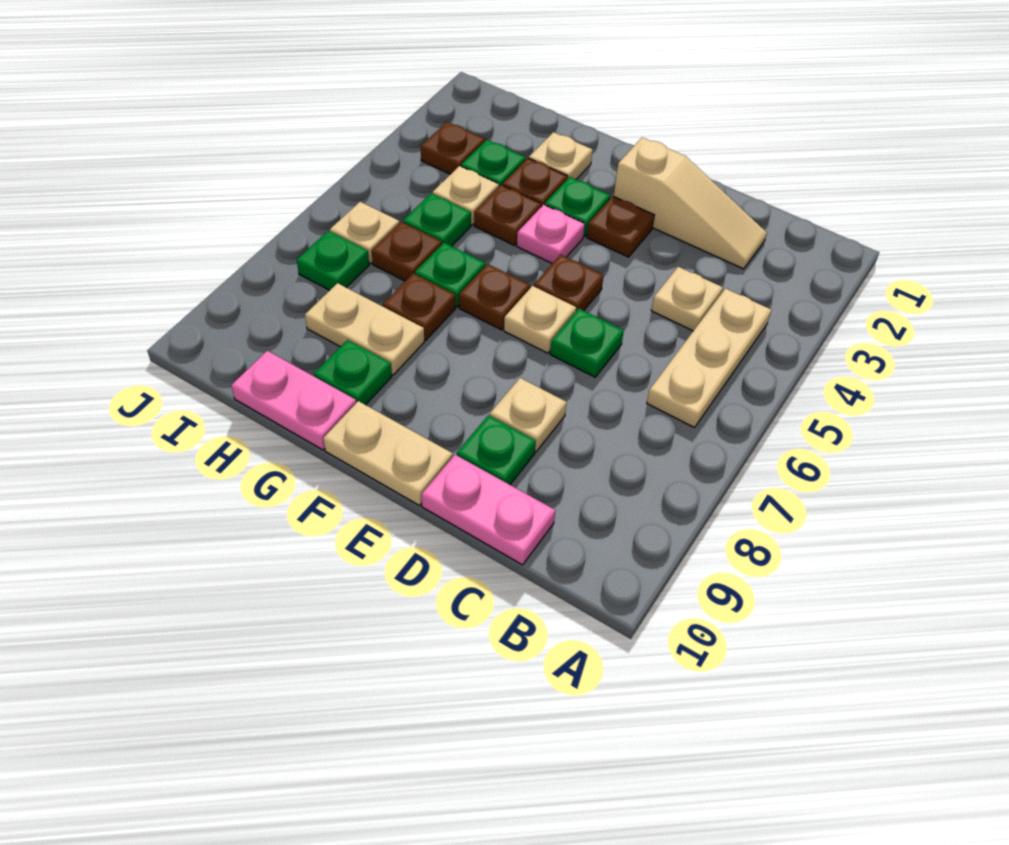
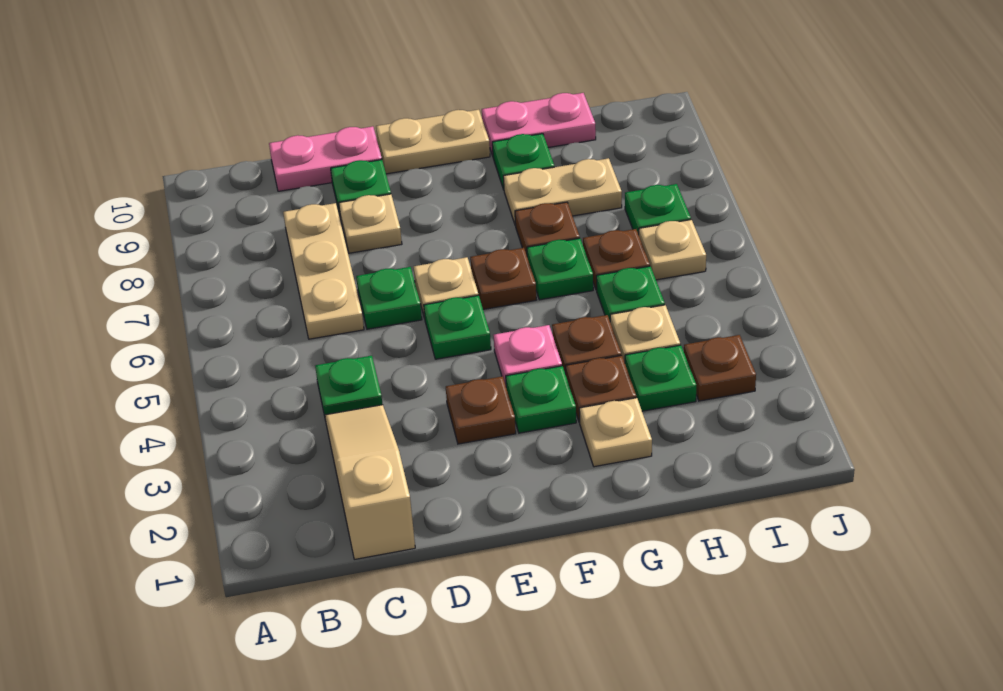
tan plate B4:B6 level 1 -> tan plate C6:C8 level 1
tan slope C2:E2 level 1 top E -> tan slope C1:C3 level 1 top 1
tan plate C4 level 1 -> green plate C4 level 1
brown plate E5 level 1 -> green plate E5 level 1

